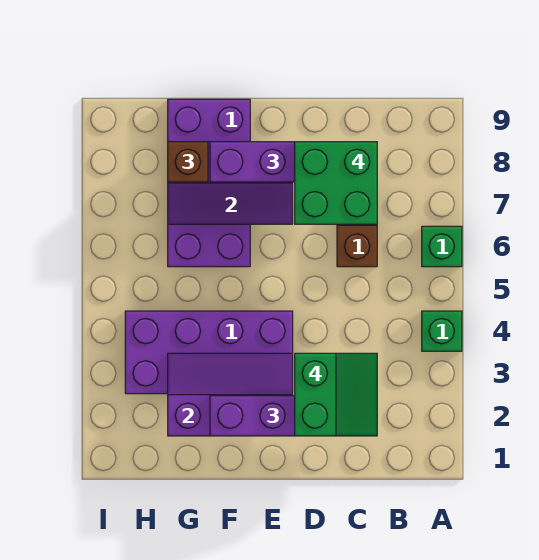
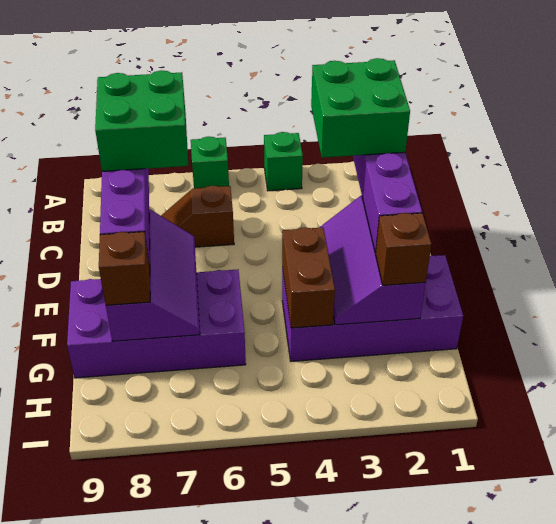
green slope C2:D3 level 4 top D -> green brick C2:D3 level 4
purple brick E3:H4 level 1 -> purple brick F1:G4 level 1
none -> brown brick F4:G4 level 2
none -> brown brick G2 level 3

